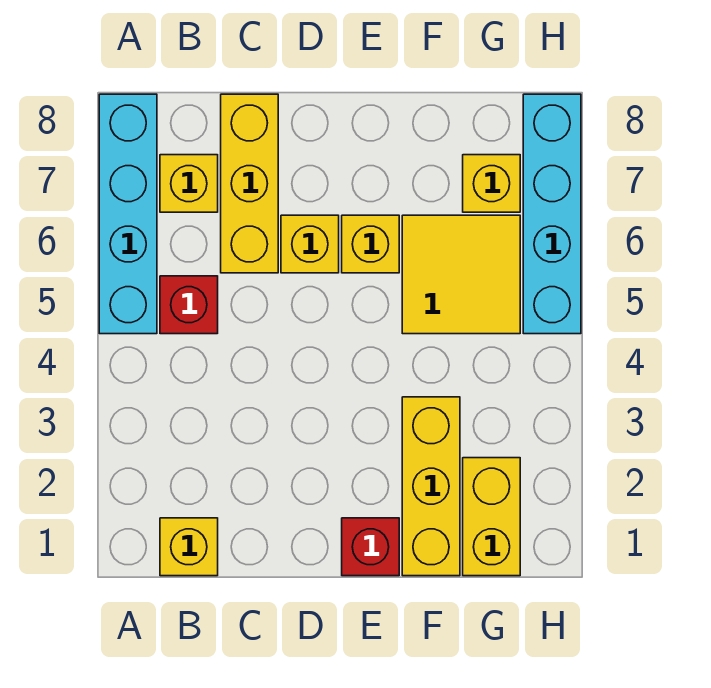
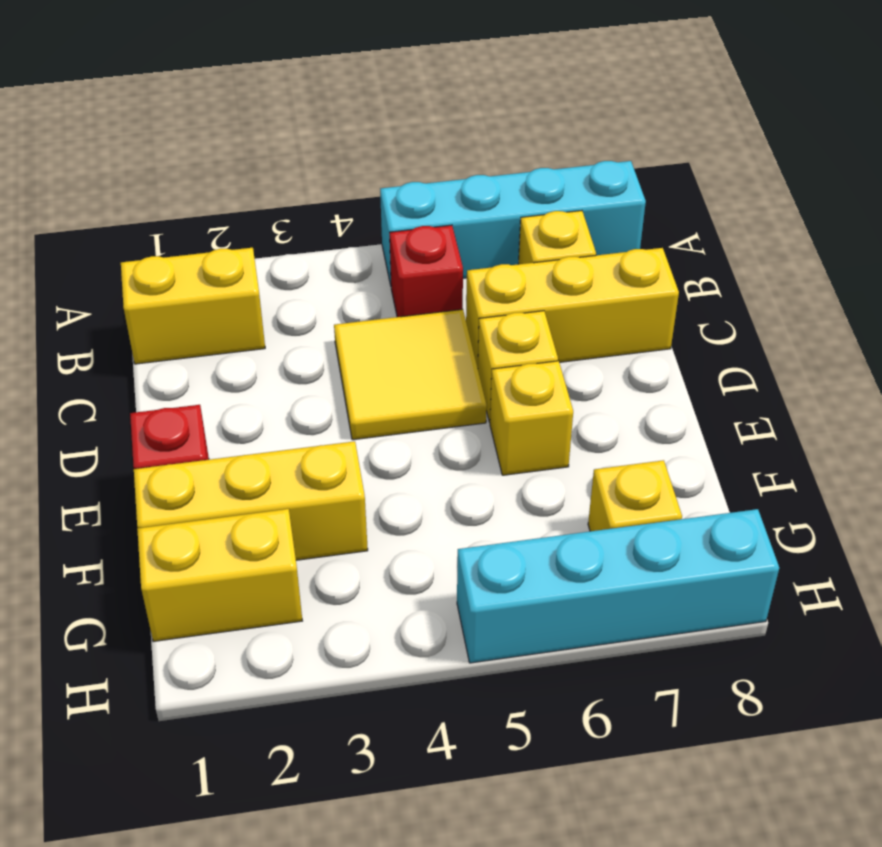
yellow brick B1 level 1 -> yellow brick B1:B2 level 1
yellow tile F5:G6 level 1 -> yellow tile C4:D5 level 1

